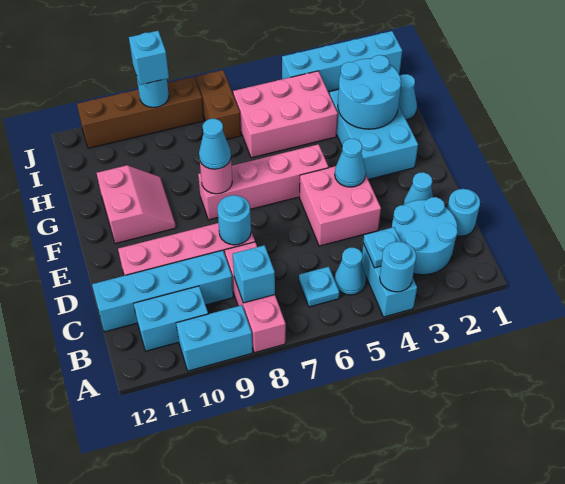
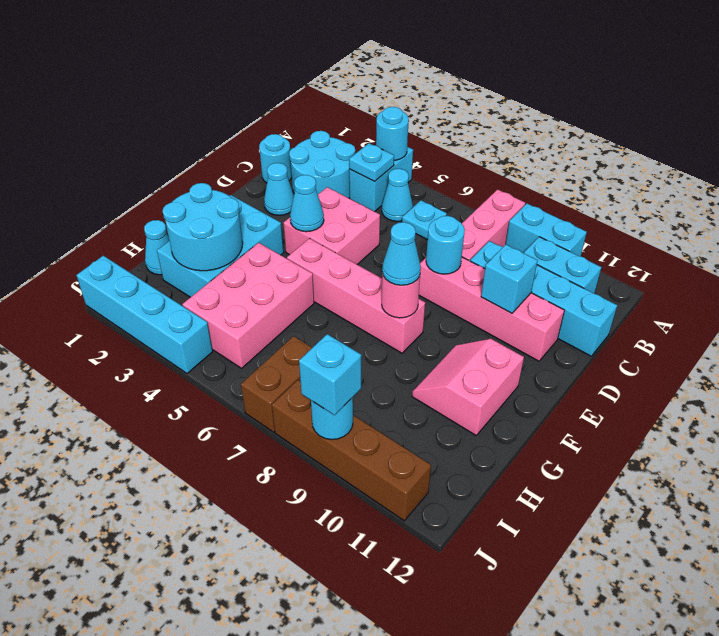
cyan brick B8 level 2 -> cyan brick D10 level 2
pink brick H4:I6 level 1 -> pink brick G4:I5 level 1

